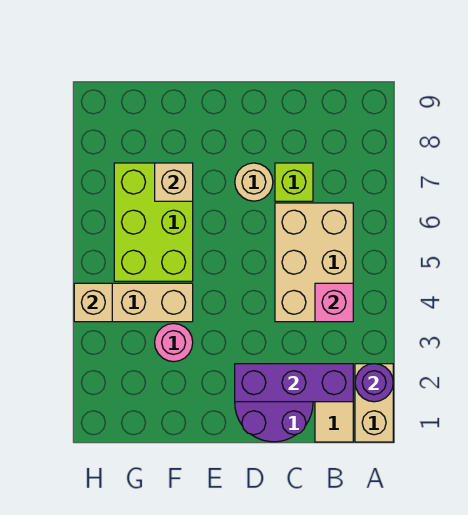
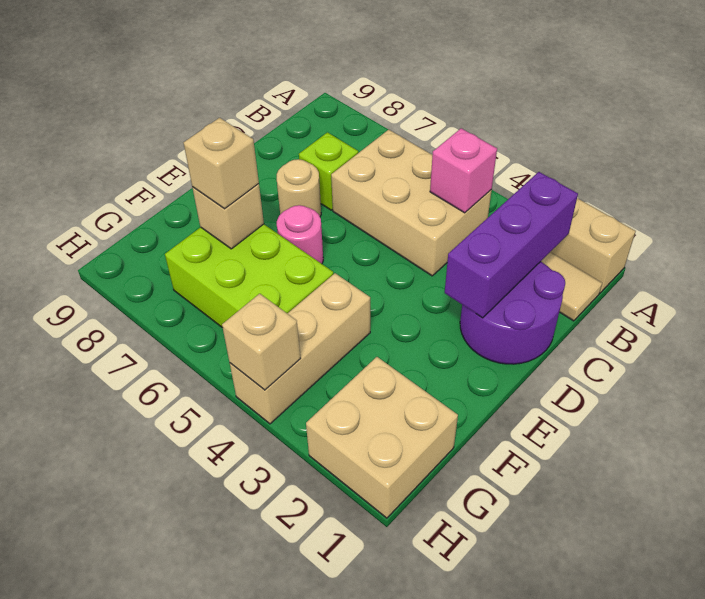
purple round brick A2 level 2 -> none
pink round brick F3 level 1 -> pink round brick E6 level 1
none -> tan brick F7 level 3
none -> tan brick G1:H2 level 1

